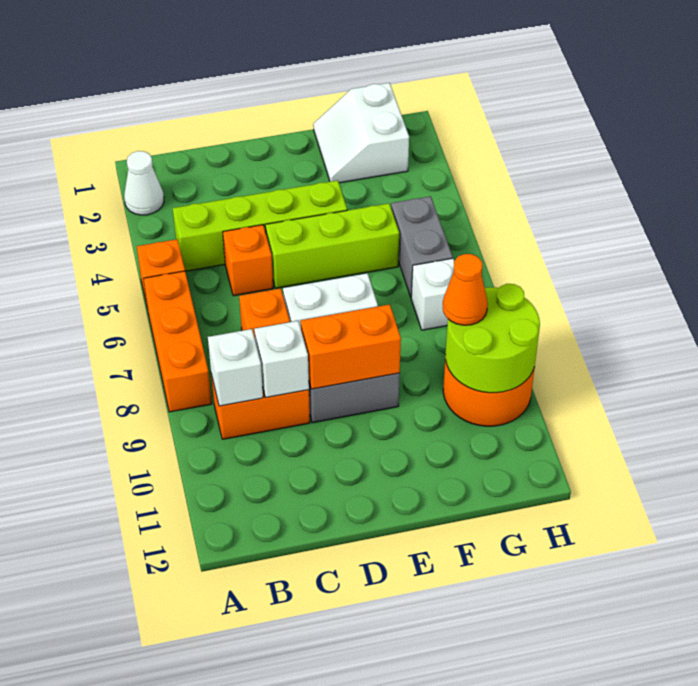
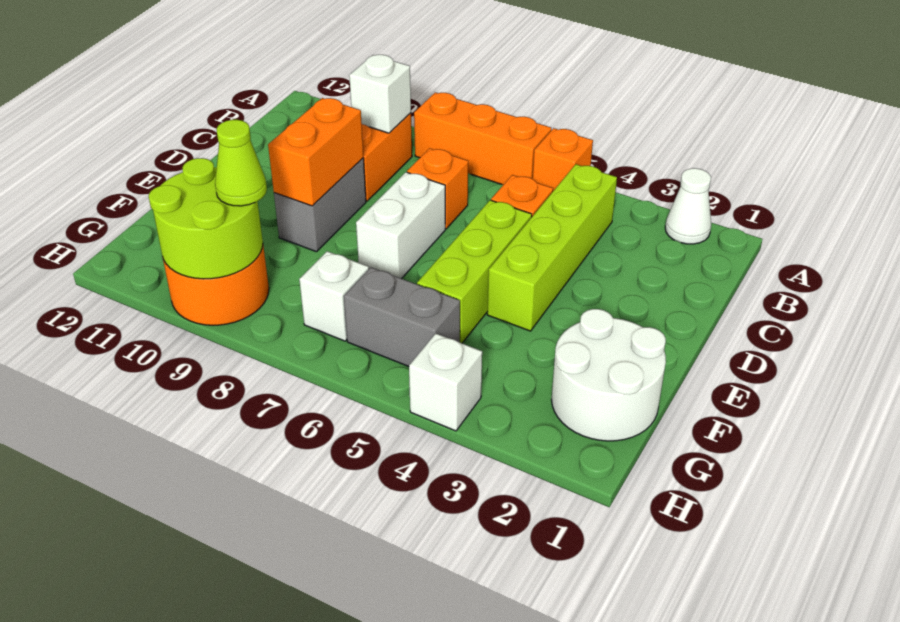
white brick C9 level 2 -> white brick H4 level 1
white slope F1:G2 level 1 top G -> white round brick F1:G2 level 1
orange cone G9 level 3 -> lime cone G9 level 3

